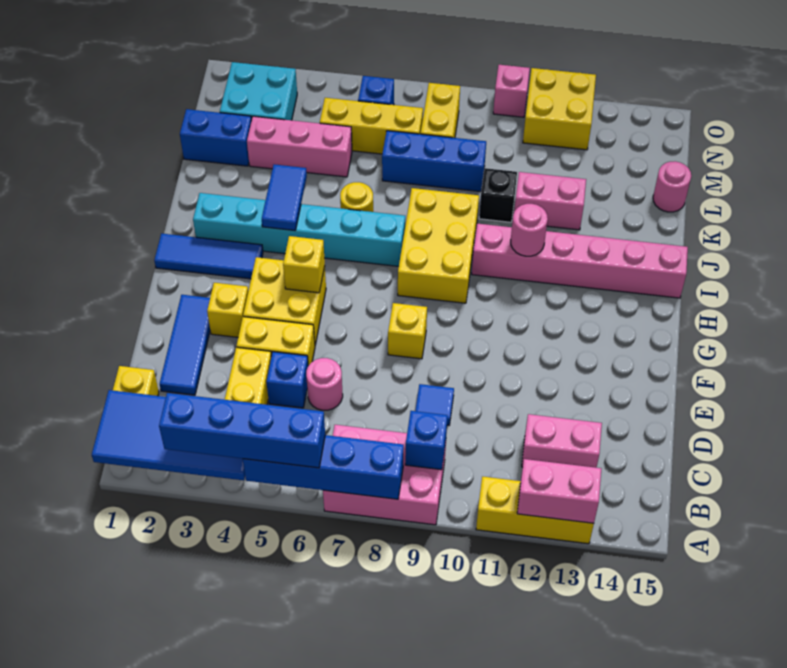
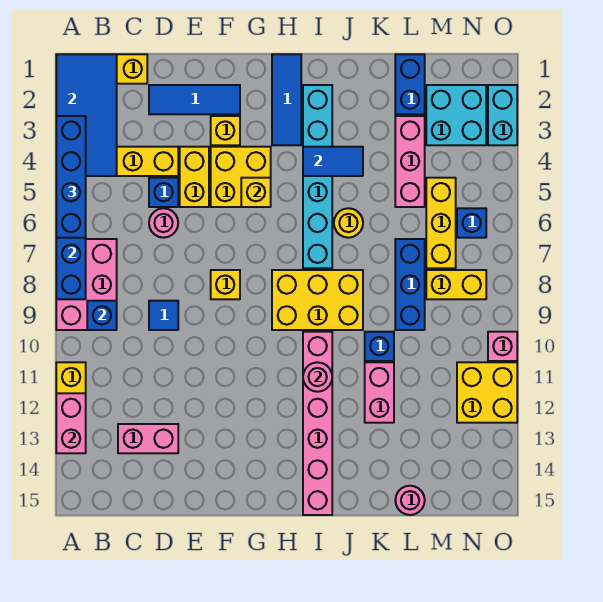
pink brick C12:C13 level 1 -> pink brick C13:D13 level 1
black brick K10 level 1 -> blue brick K10 level 1
none -> cyan brick O2:O3 level 1

